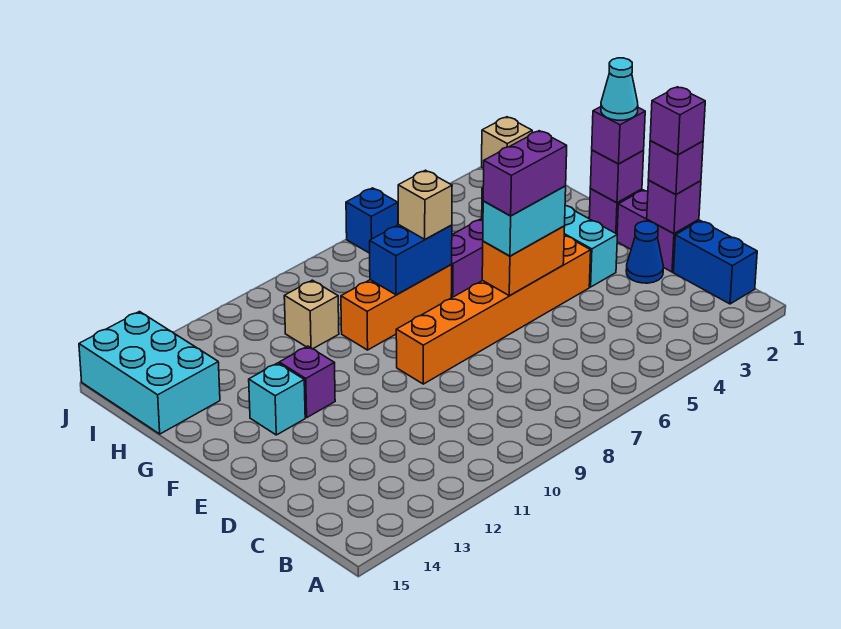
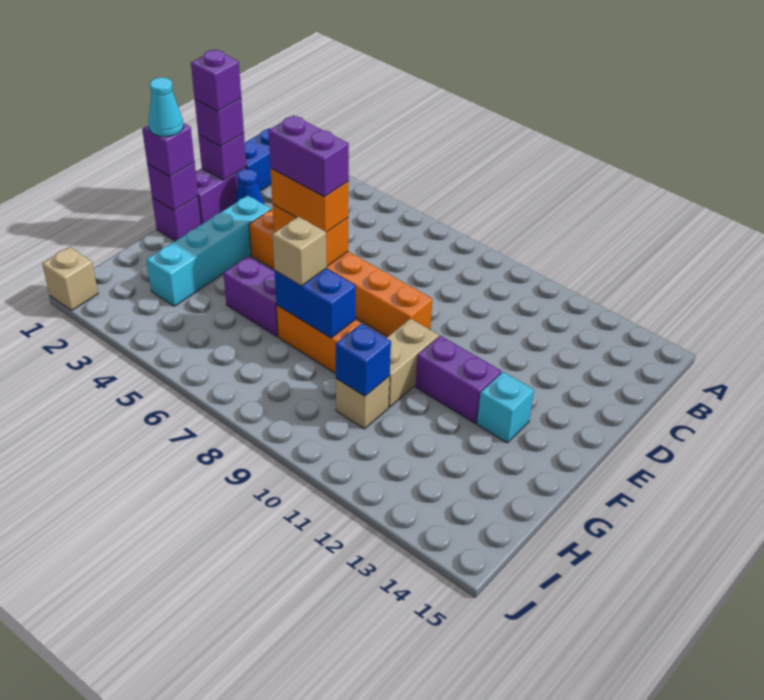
cyan brick E5:E6 level 3 -> orange brick E5:E6 level 3
none -> tan brick F10:G10 level 1
purple brick F12 level 1 -> purple brick F11:F12 level 1
cyan brick H14:J15 level 1 -> none
blue brick J6 level 1 -> blue brick H10 level 2

